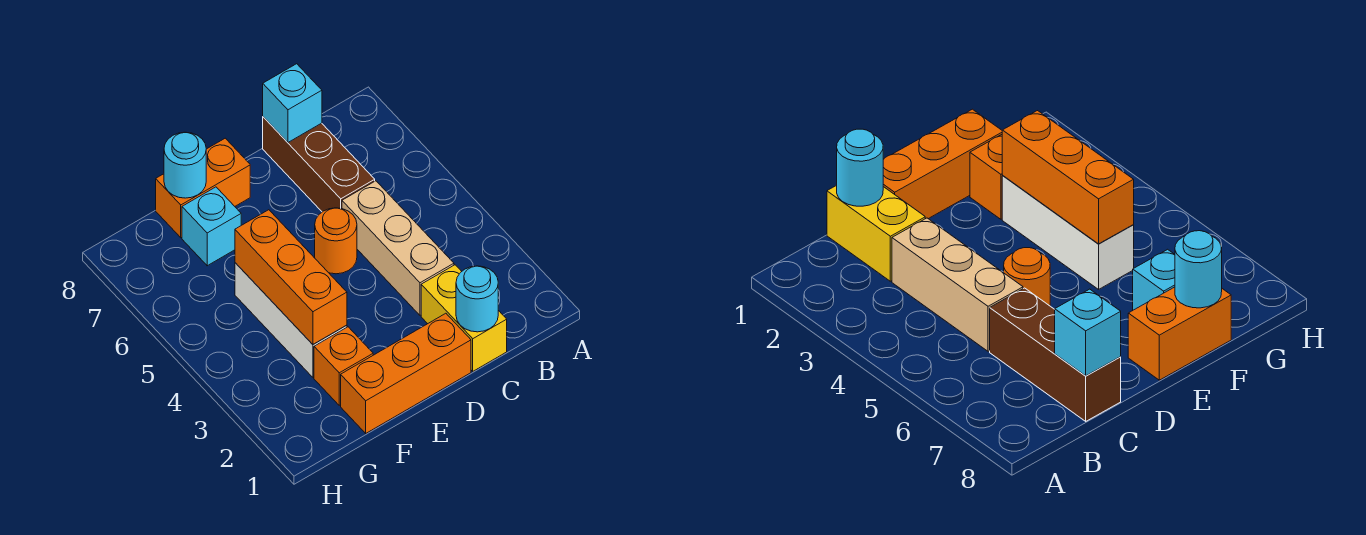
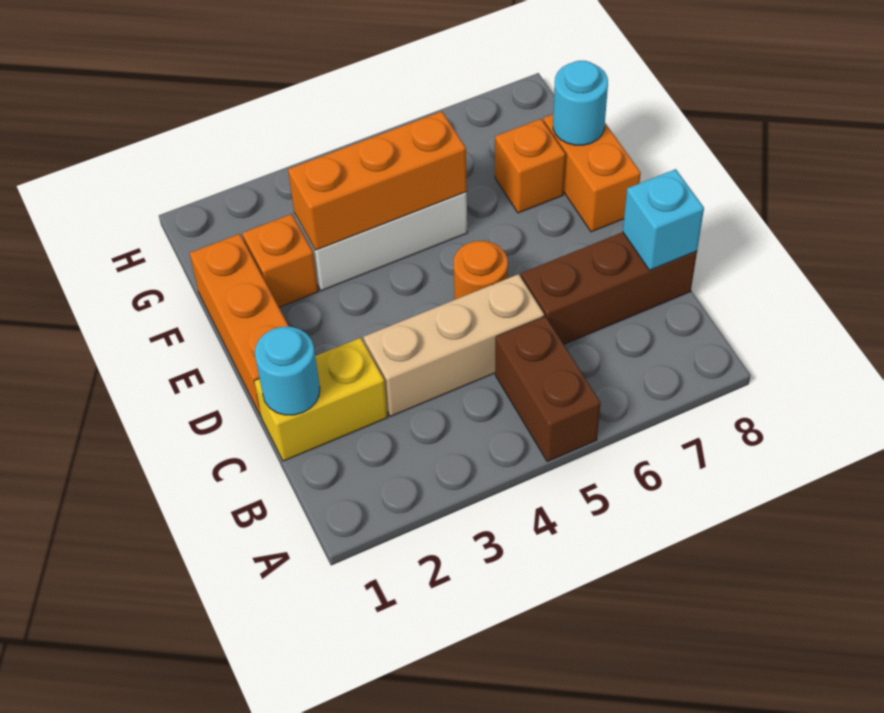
none -> brown brick A5:B5 level 1
cyan brick F7 level 1 -> orange brick F7 level 1

